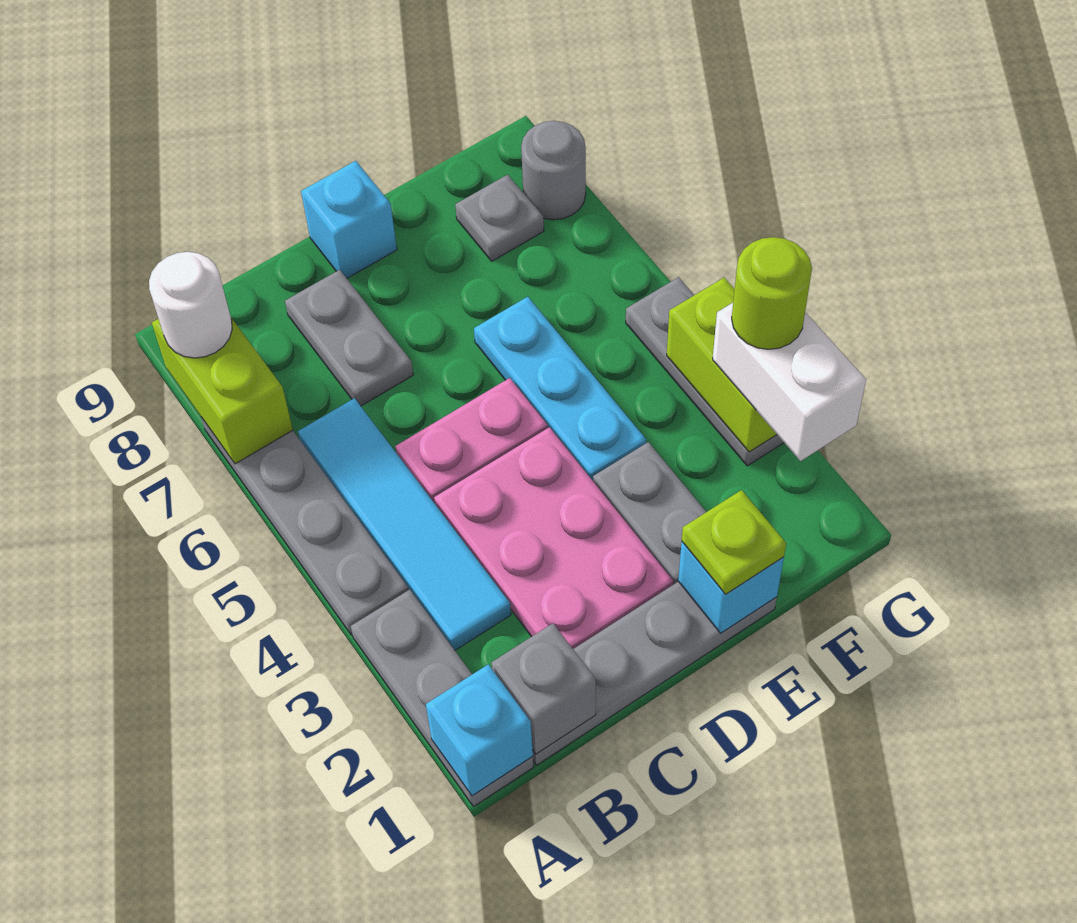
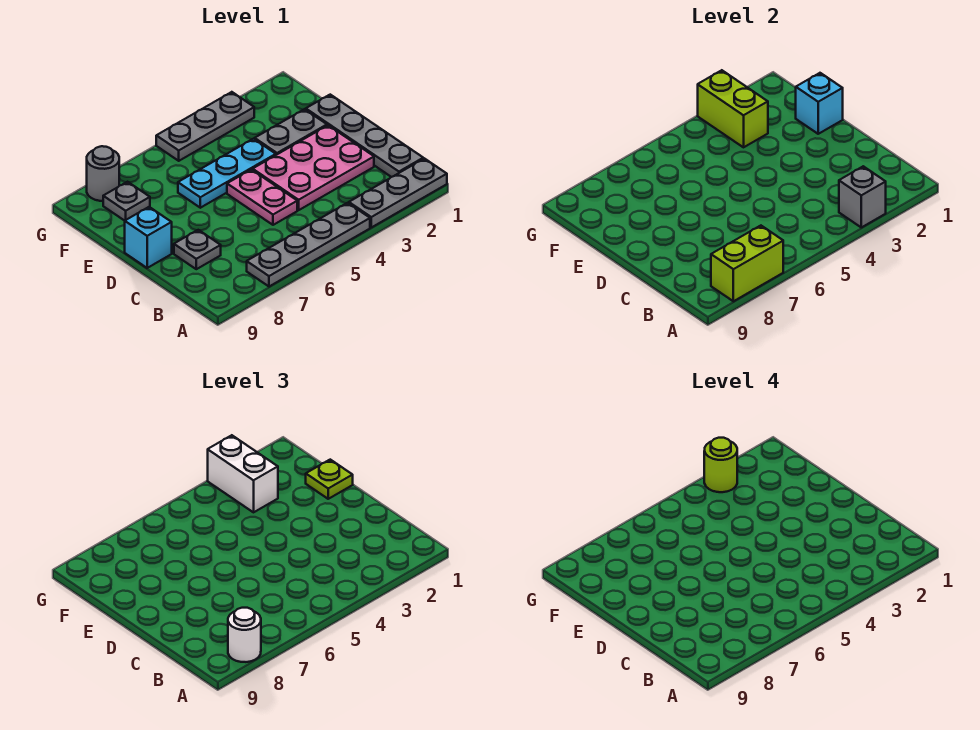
cyan brick A1 level 2 -> none
grey brick B1 level 2 -> grey brick A3 level 2
cyan tile B3:B6 level 1 -> none
grey plate C7:C8 level 1 -> grey plate C8 level 1
white brick G2:G3 level 3 -> white brick F3:G3 level 3
lime brick G3:G4 level 2 -> lime brick F3:G3 level 2

